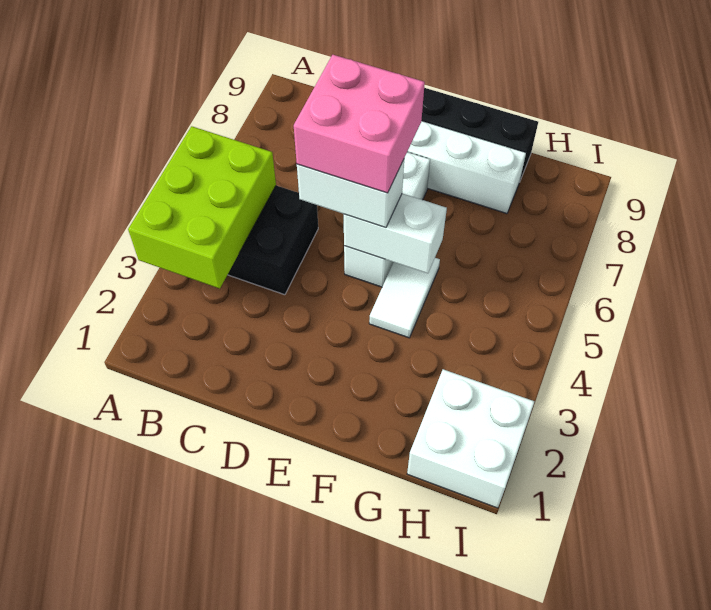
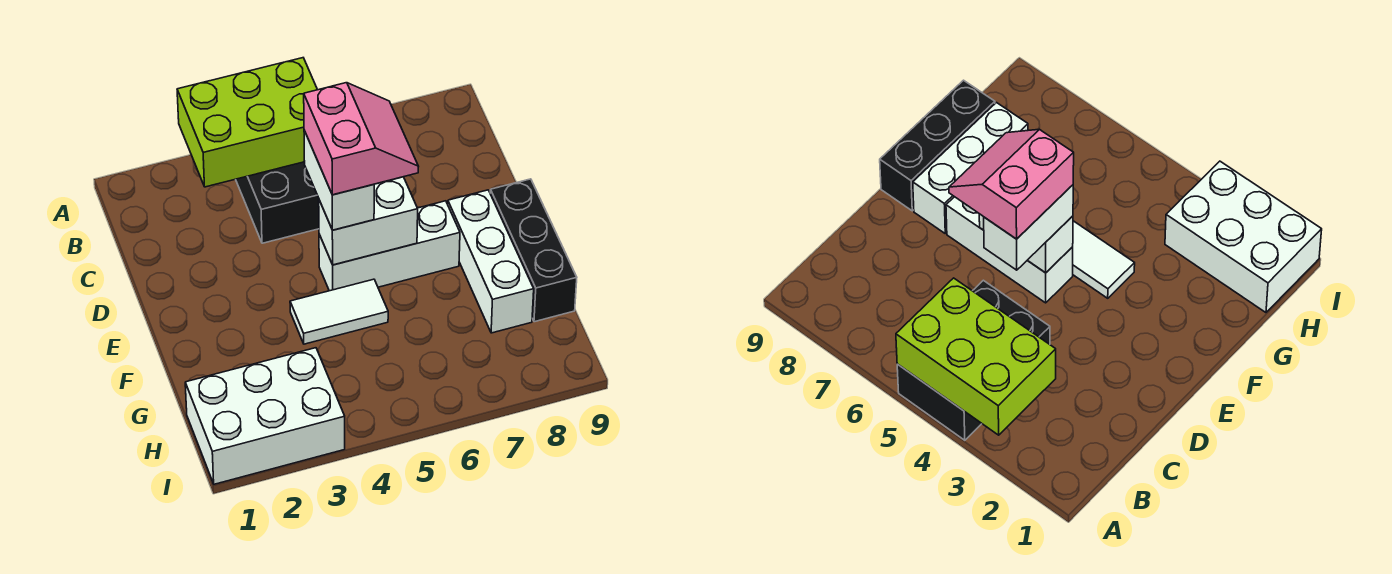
pink brick D5:E6 level 4 -> pink slope D5:E6 level 4 top 5
white brick E5:F5 level 2 -> white brick E5:E6 level 2
white brick H1:I2 level 1 -> white brick H1:I3 level 1

